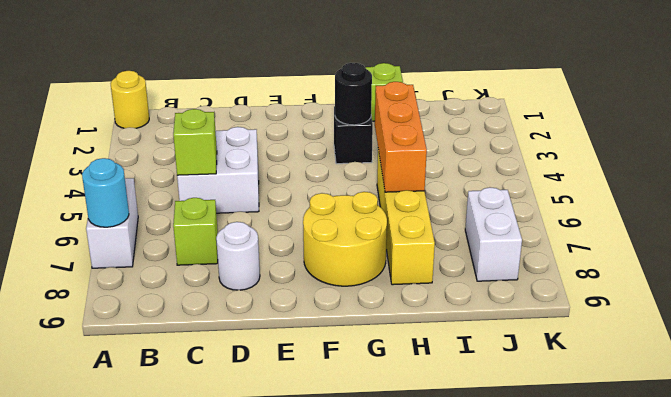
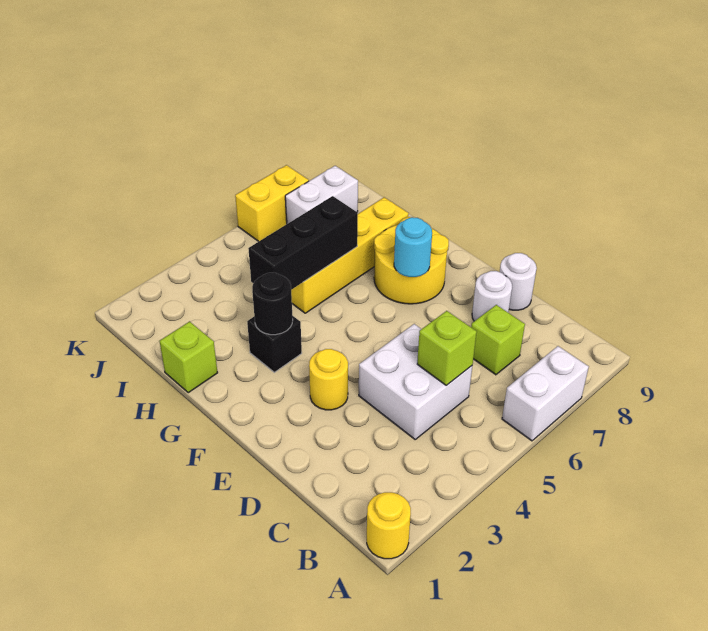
cyan round brick A7 level 2 -> cyan round brick F7 level 2
none -> white round brick D9 level 1
none -> yellow round brick E3 level 1
orange brick H4:H6 level 2 -> black brick H4:H6 level 2
none -> yellow brick K6:K7 level 1

